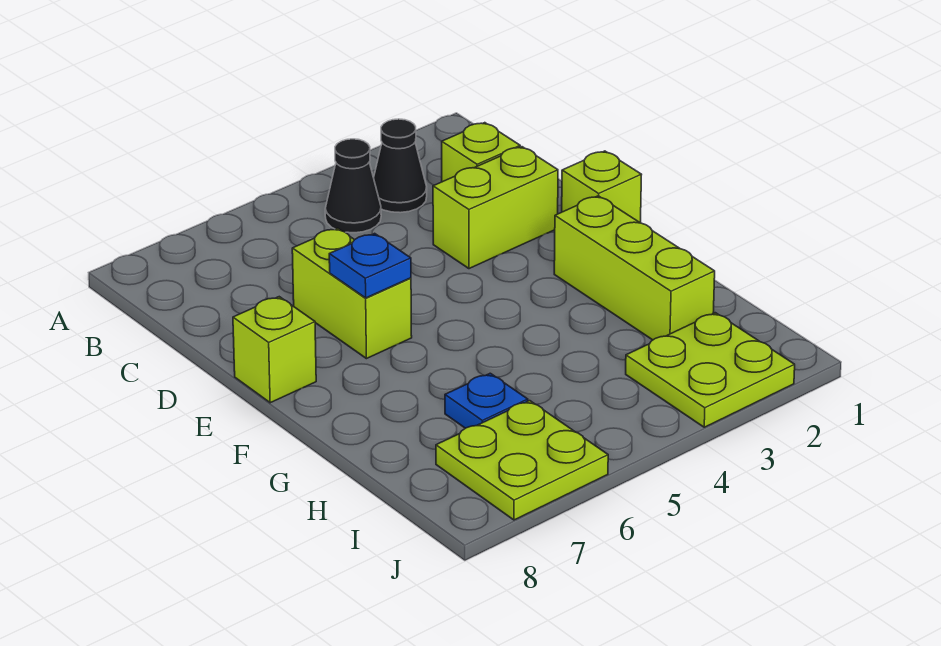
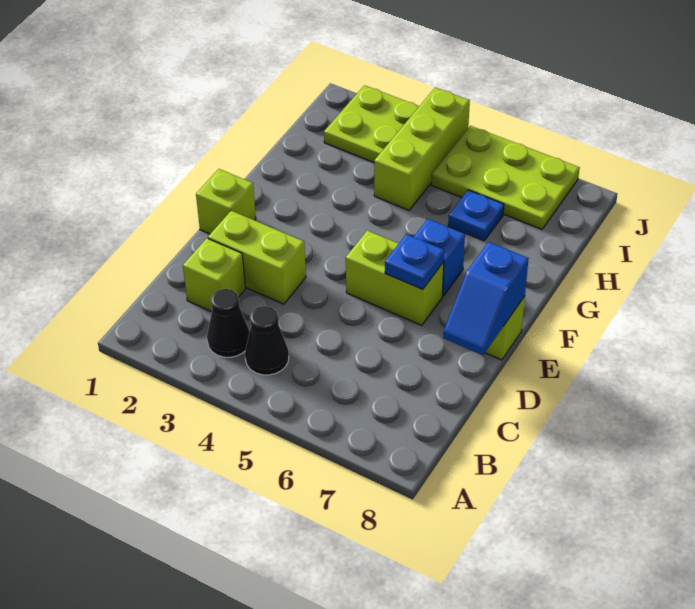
lime brick D6:E6 level 1 -> lime brick E5:E6 level 1
none -> blue slope D8:E8 level 2 top E
lime brick F2:H2 level 1 -> lime brick H4:J4 level 1
none -> blue brick F6 level 1
lime plate I6:J7 level 1 -> lime plate I5:J7 level 1

